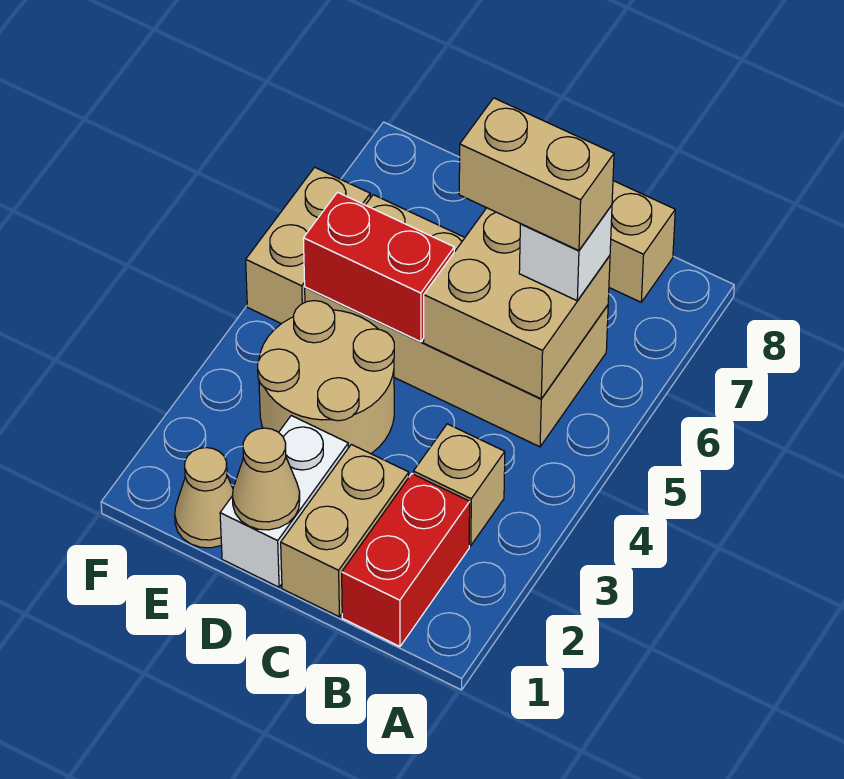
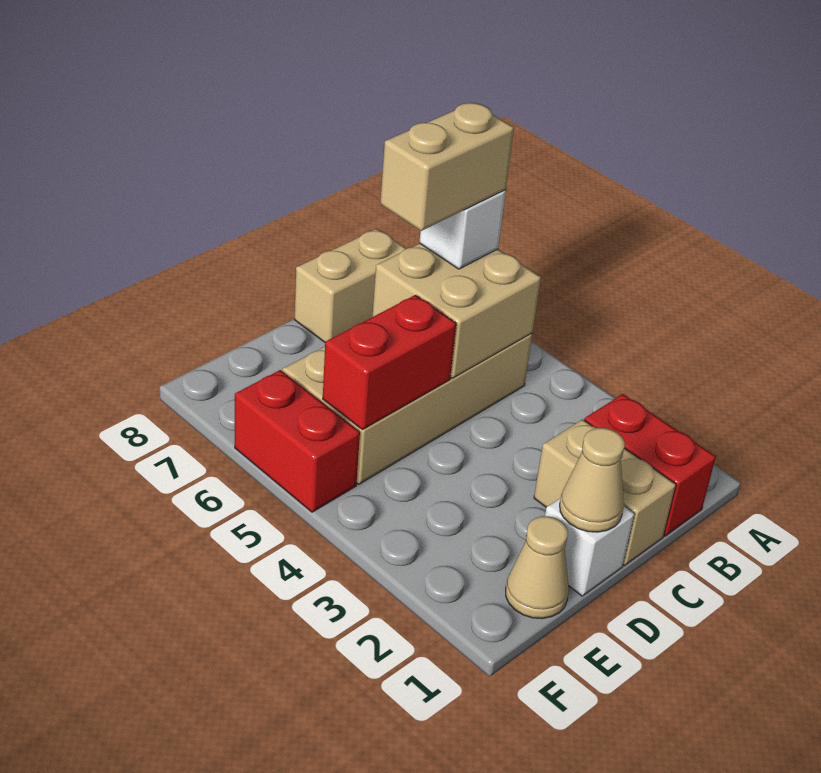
tan brick B3 level 1 -> none
white brick D1:D2 level 1 -> white brick D1 level 1
tan round brick D3:E4 level 1 -> none
tan brick F5:F6 level 1 -> red brick F5:F6 level 1

